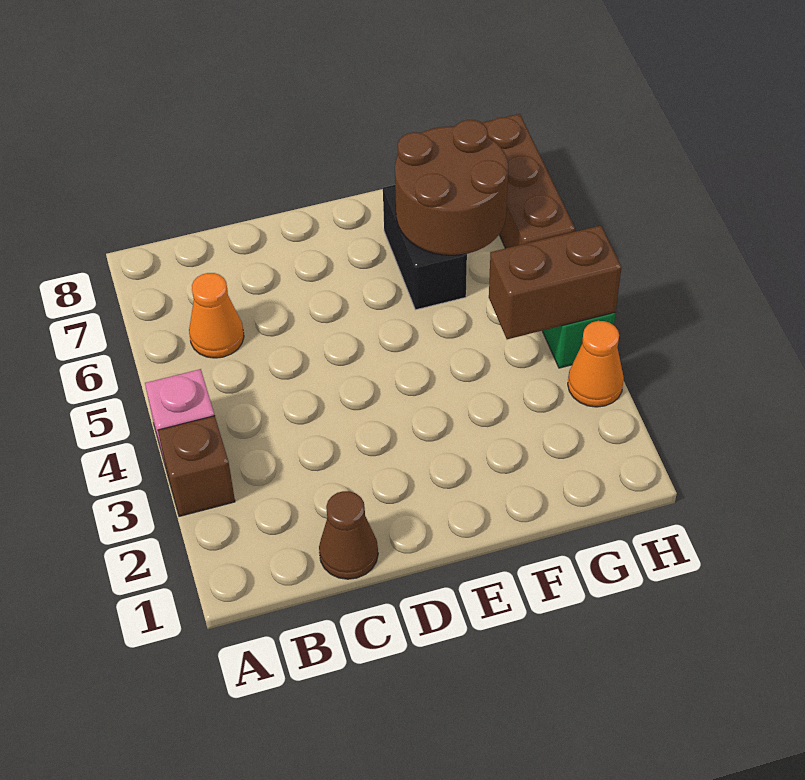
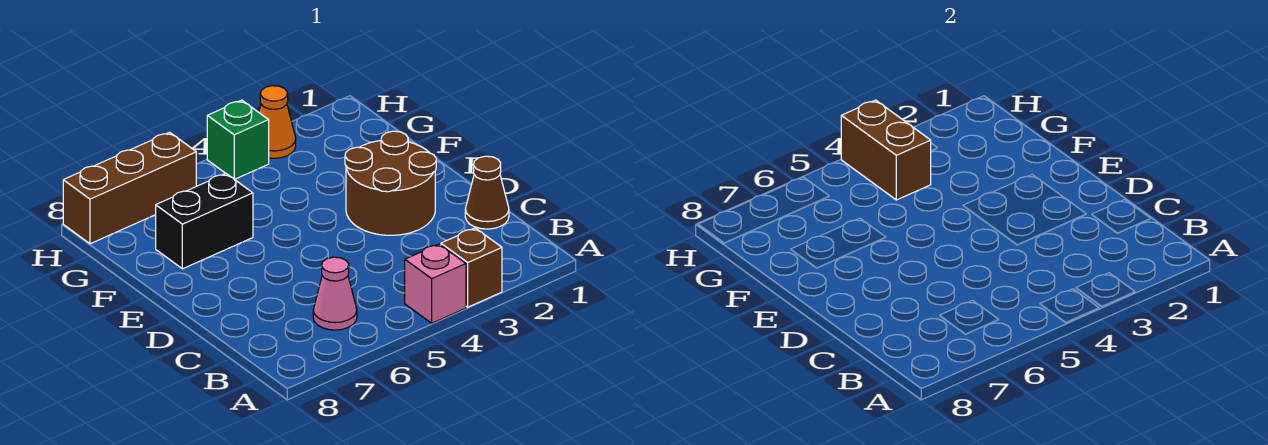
orange cone B6 level 1 -> pink cone B6 level 1
brown round brick F6:G7 level 2 -> brown round brick D2:E3 level 1

